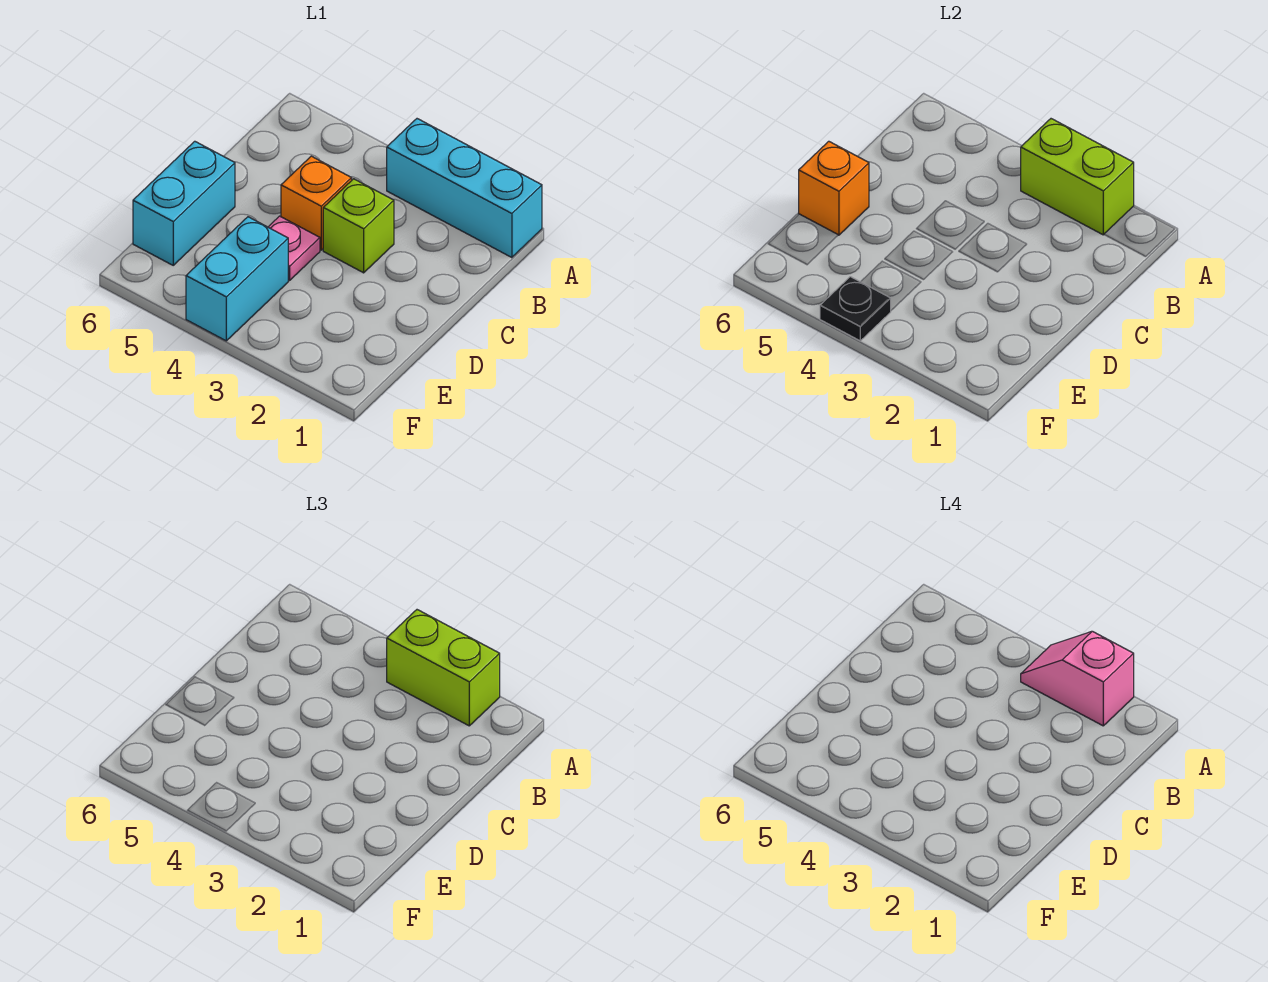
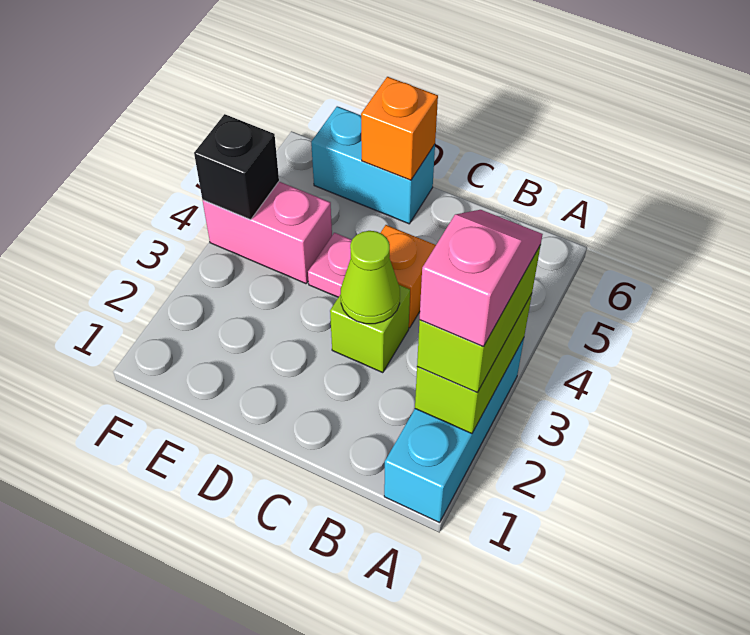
none -> lime cone C3 level 2
cyan brick E4:F4 level 1 -> pink brick E4:F4 level 1
black plate F4 level 2 -> black brick F4 level 2

